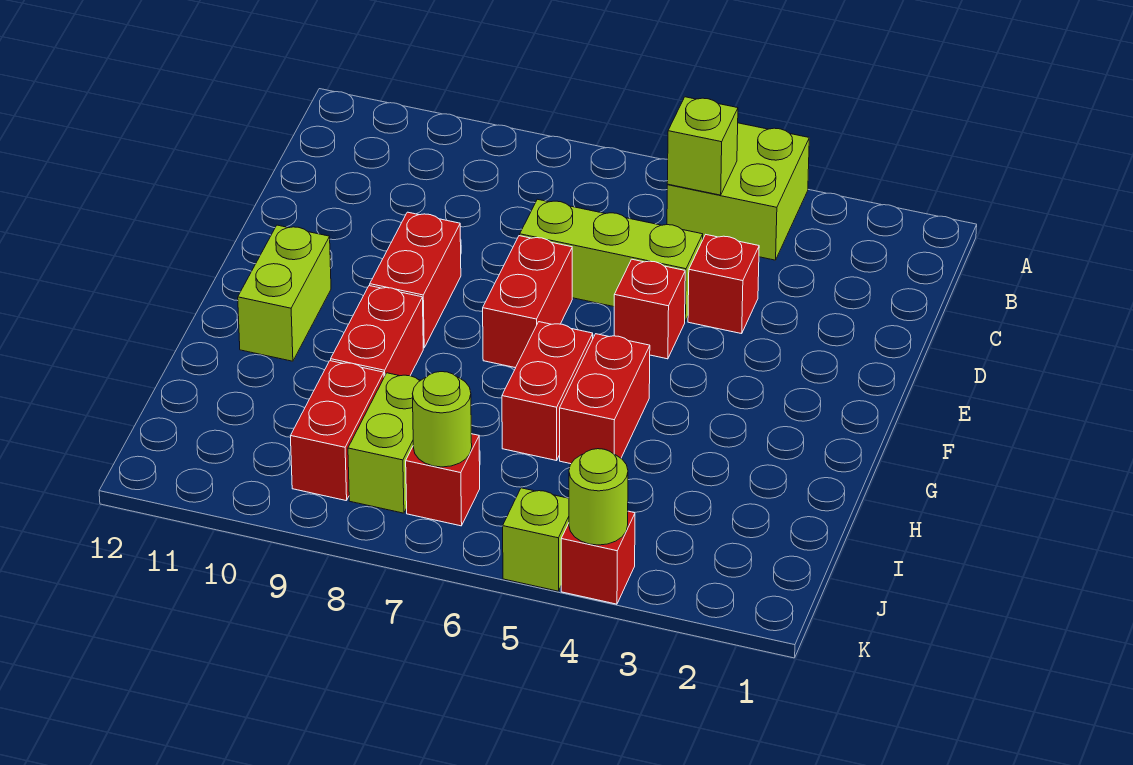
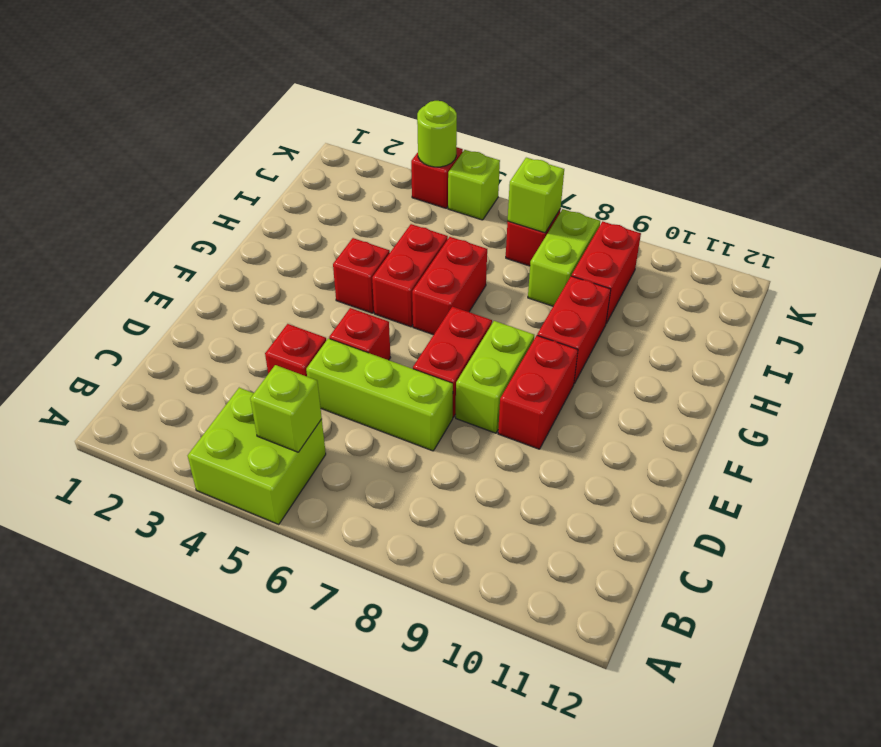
lime brick F11:G11 level 1 -> lime brick E8:F8 level 1
none -> red brick G4 level 1
lime round brick J7 level 2 -> lime brick J7 level 2

